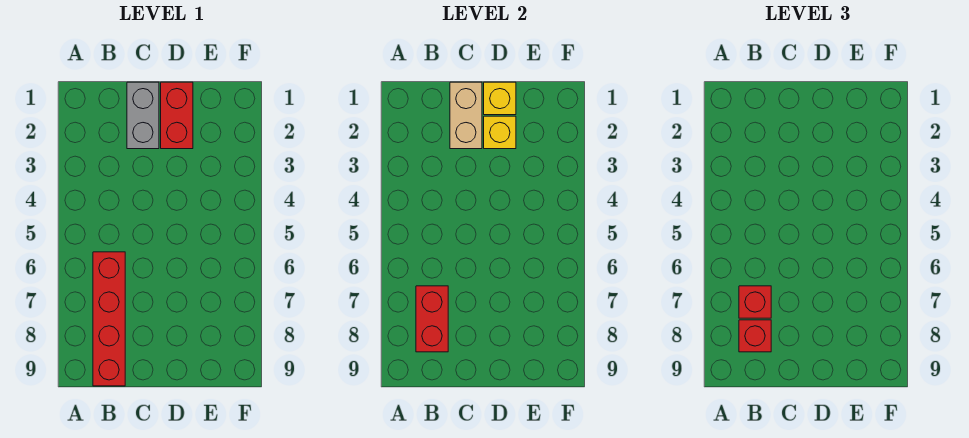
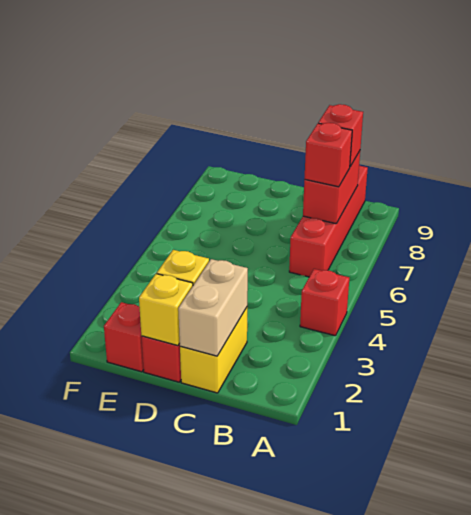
none -> red brick A4 level 1
grey brick C1:C2 level 1 -> yellow brick C1:C2 level 1
none -> red brick E1 level 1

